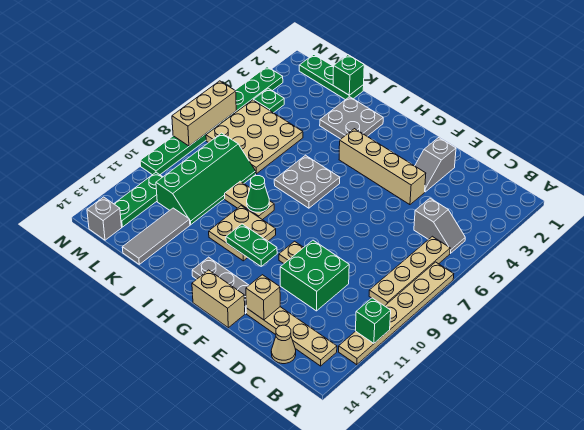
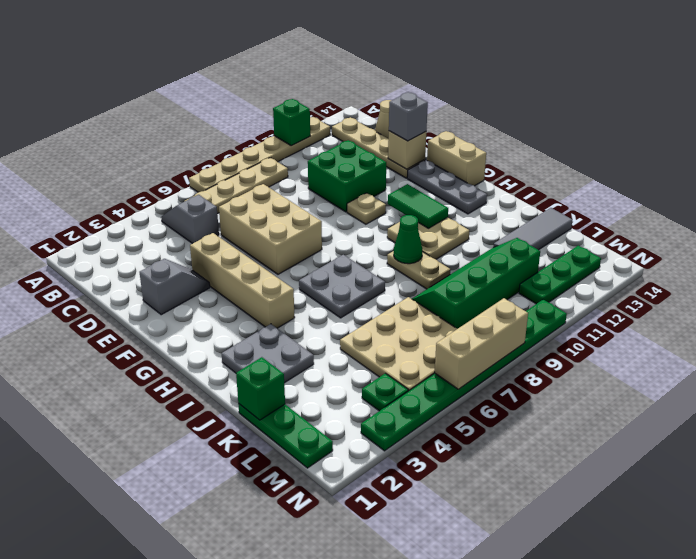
none -> tan brick D6:F7 level 1
green plate G11:H11 level 2 -> green tile G11:H11 level 2
grey brick M14 level 1 -> grey brick E13 level 3

